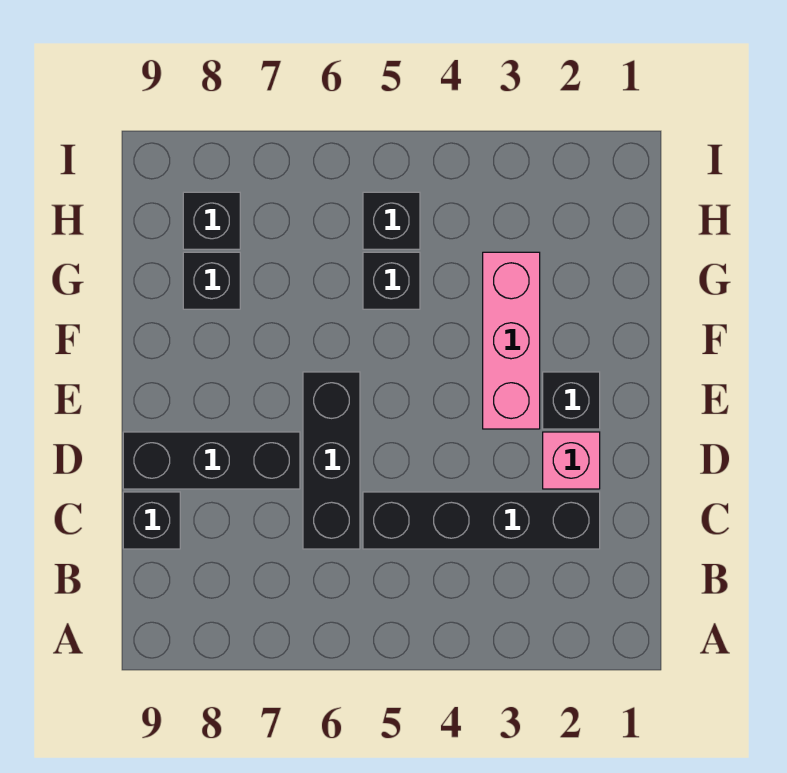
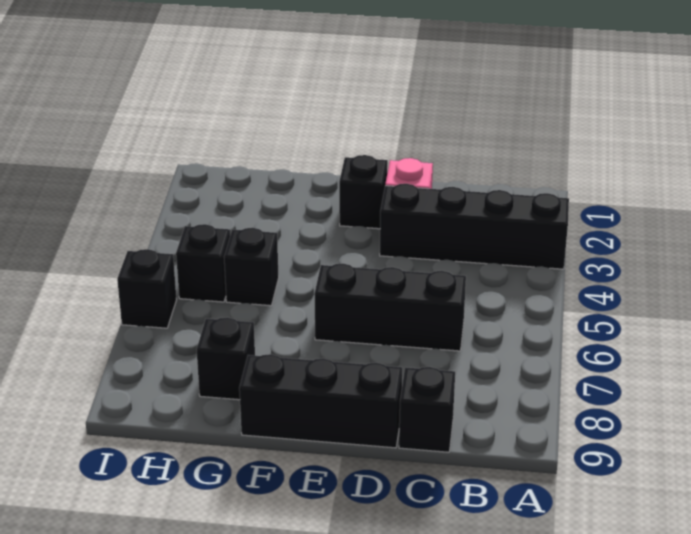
black brick C2:C5 level 1 -> black brick A3:D3 level 1
black brick D7:D9 level 1 -> black brick D9:F9 level 1
pink brick E3:G3 level 1 -> none
black brick H8 level 1 -> black brick I6 level 1

